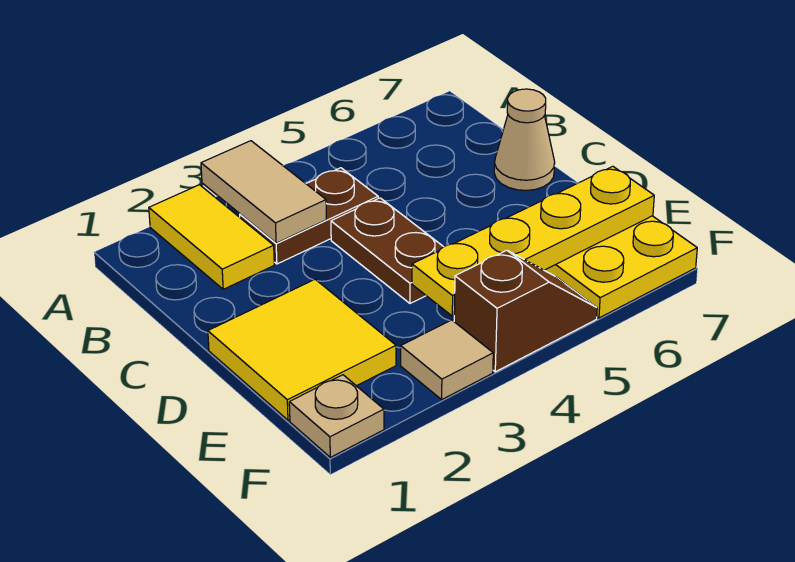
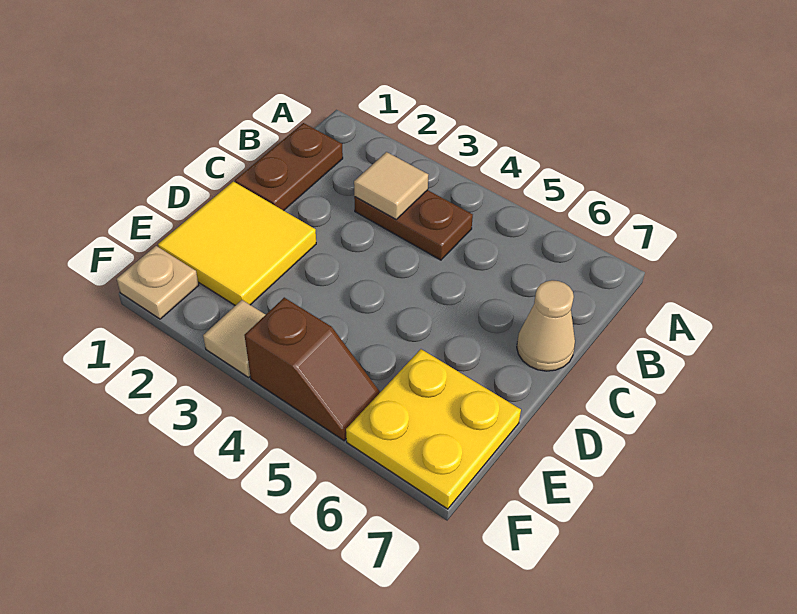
yellow tile A2:B2 level 1 -> none
tan tile A3:B3 level 2 -> tan tile B3 level 2
brown plate C4:D4 level 1 -> brown plate B1:C1 level 1
yellow plate E4:E7 level 2 -> none

